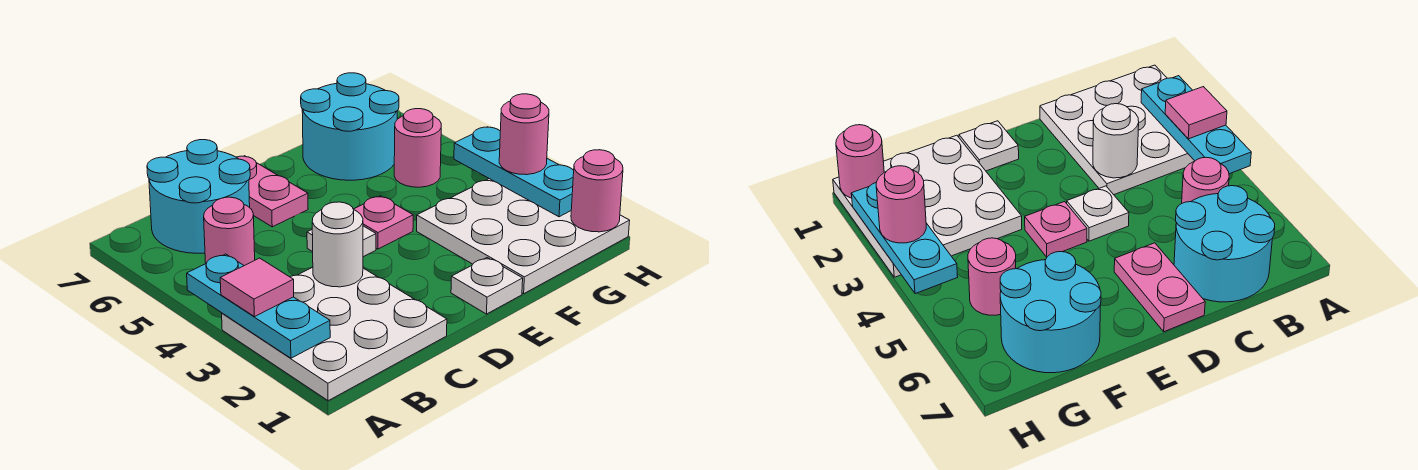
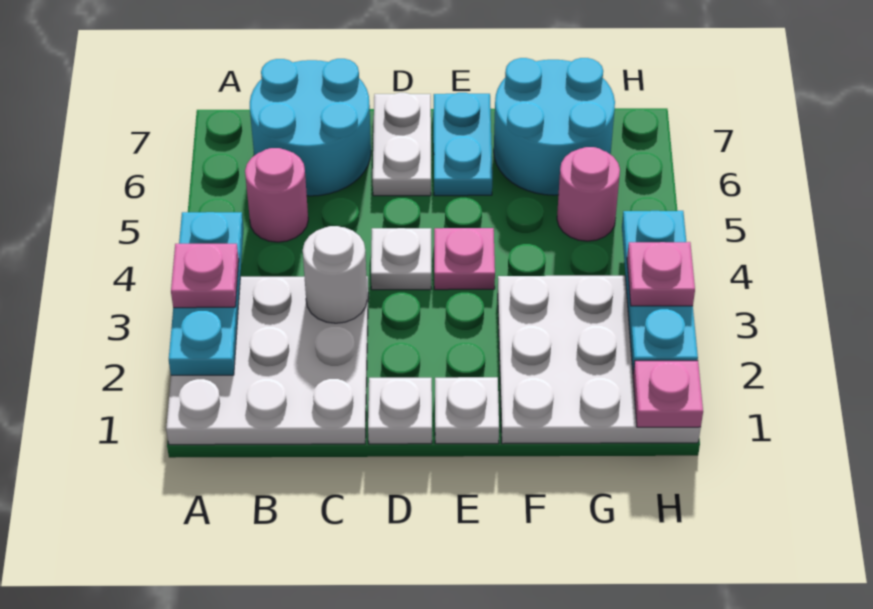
pink tile A3 level 3 -> pink plate A3 level 3
none -> white plate D1 level 1
pink plate D6:D7 level 1 -> white plate D6:D7 level 1
none -> cyan plate E6:E7 level 1
pink round brick H1 level 2 -> pink plate H1 level 2
pink round brick H3 level 3 -> pink plate H3 level 3

